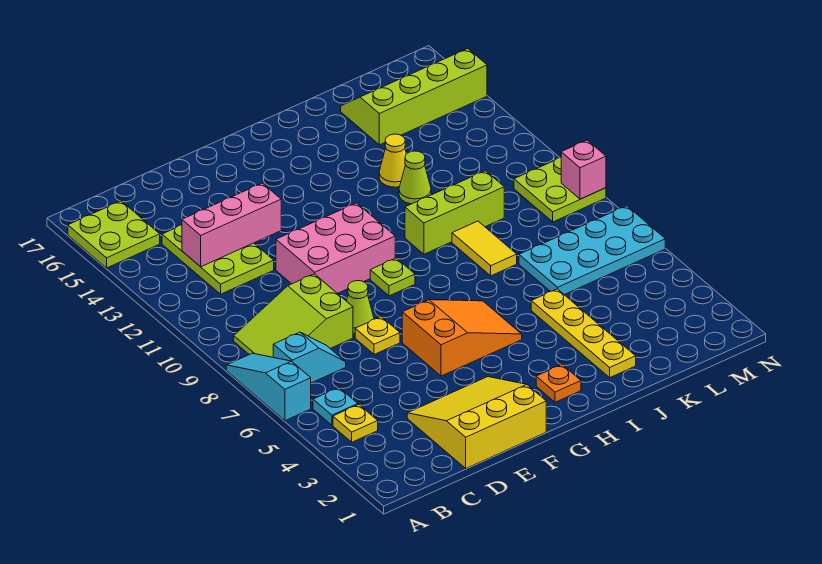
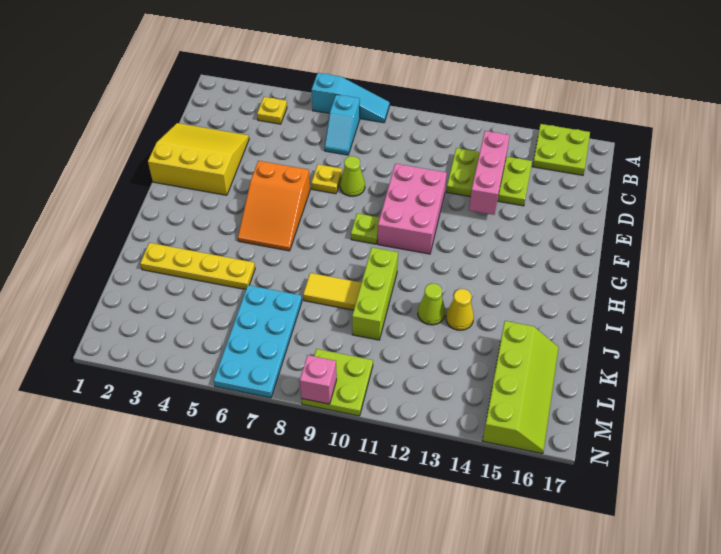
cyan plate B5 level 1 -> none
lime slope B8:D9 level 1 top D -> none
yellow slope D1:F3 level 1 top 1 -> yellow slope D1:F3 level 1 top F
orange plate H2 level 1 -> none

